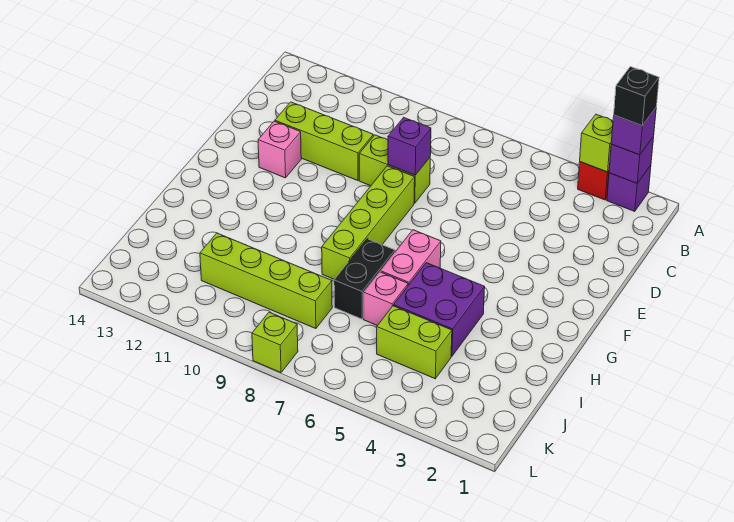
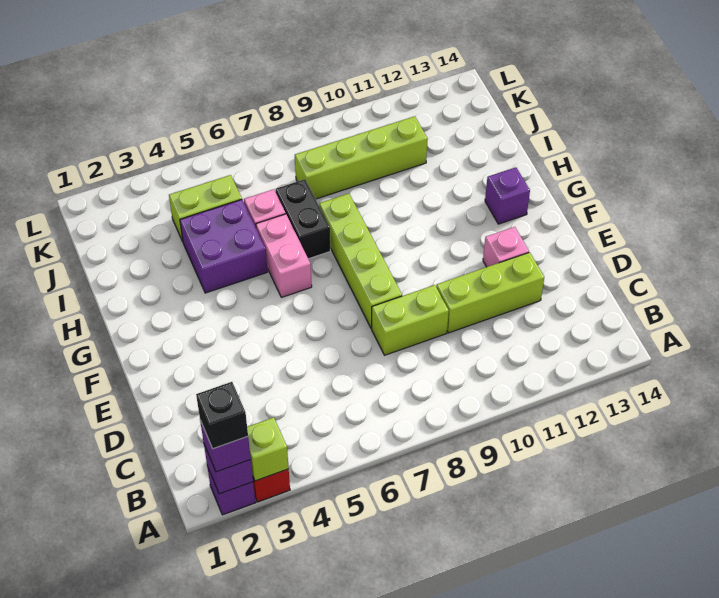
purple brick D8 level 2 -> purple brick G13 level 1
lime brick L8 level 1 -> none

